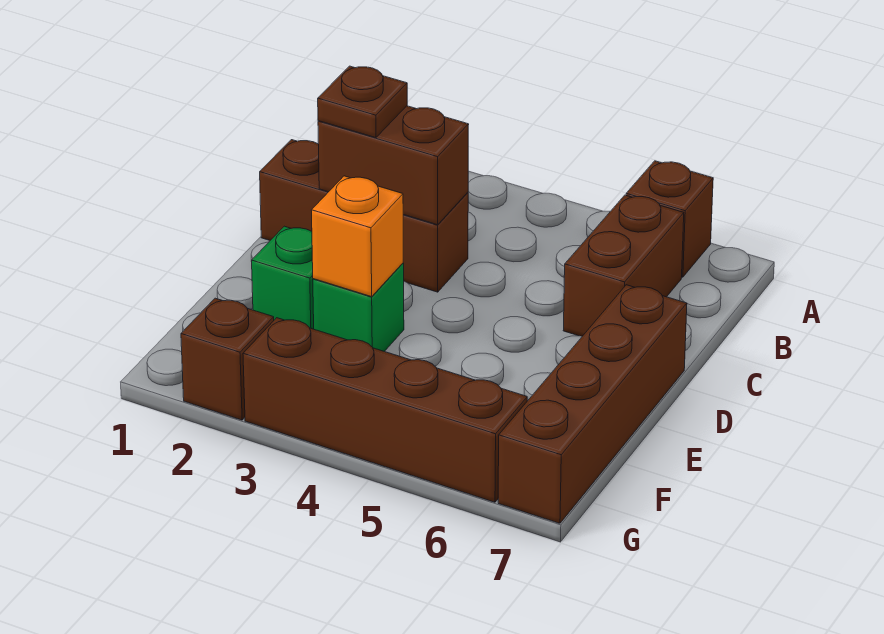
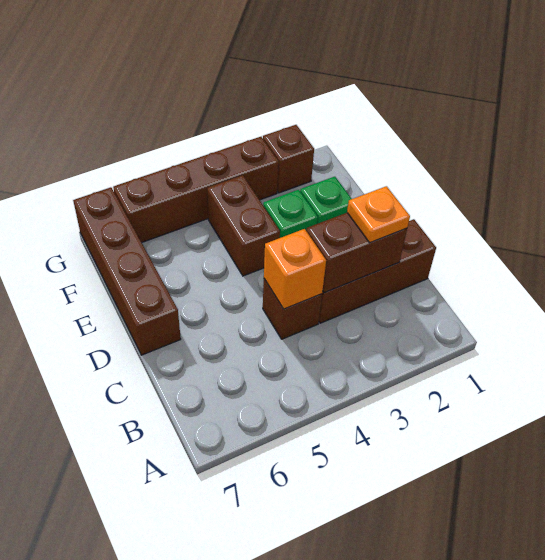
brown brick A6 level 1 -> brown brick C4 level 1
brown brick B6:C6 level 1 -> brown brick E4:F4 level 1
brown plate C2 level 3 -> orange plate C2 level 3
orange brick E3 level 2 -> orange brick C4 level 2

